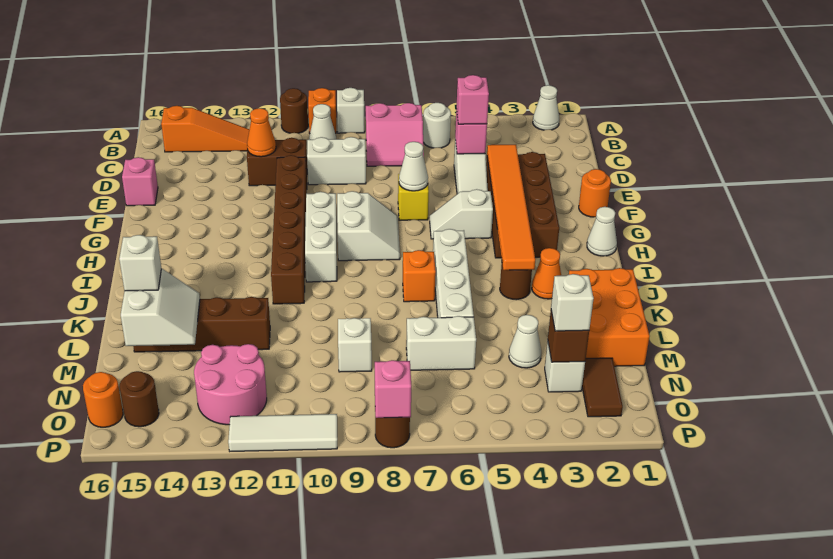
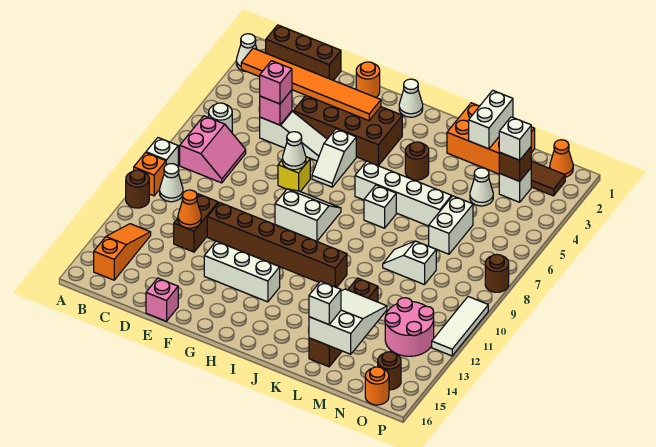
none -> brown brick B1:D1 level 1
white brick D9:D10 level 1 -> white brick L1:L2 level 2
orange tile E4:J4 level 2 -> orange tile B3:G3 level 2
white brick G10:I10 level 1 -> white brick F13:H13 level 1
orange cone J3 level 1 -> orange cone O1 level 1
orange brick J7 level 1 -> white brick J7 level 1
white slope L14:M15 level 2 top 15 -> white slope L13:M15 level 2 top 15
pink brick P8 level 2 -> none

